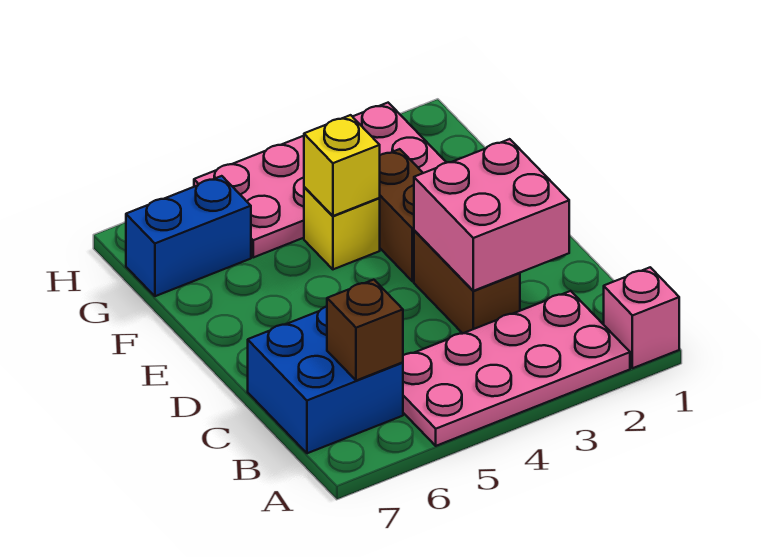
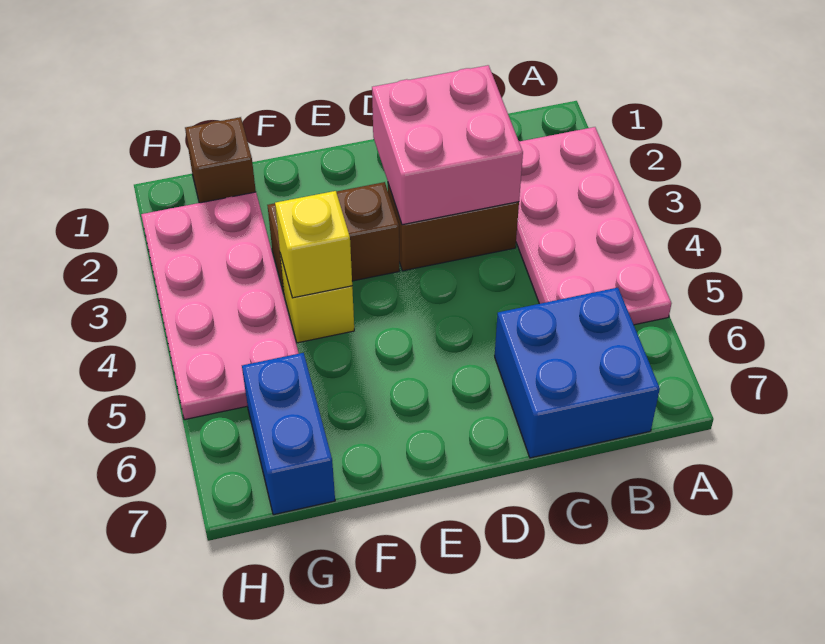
pink brick A1 level 1 -> none
brown brick B6 level 2 -> brown brick G1 level 1

